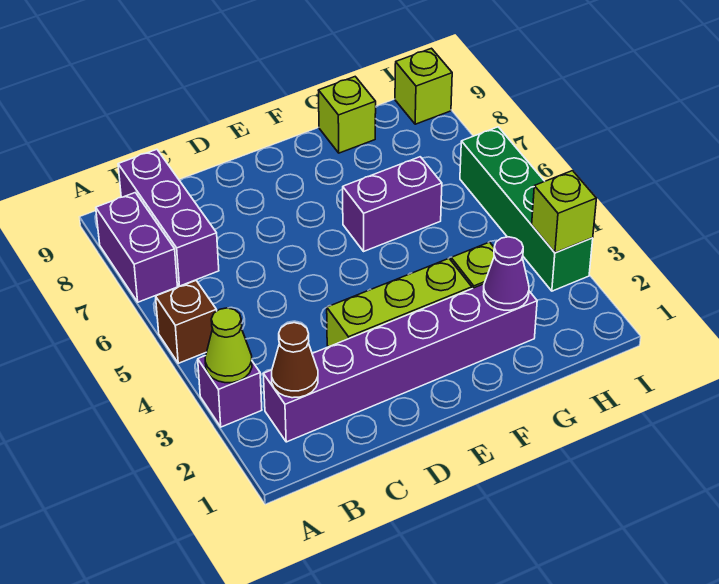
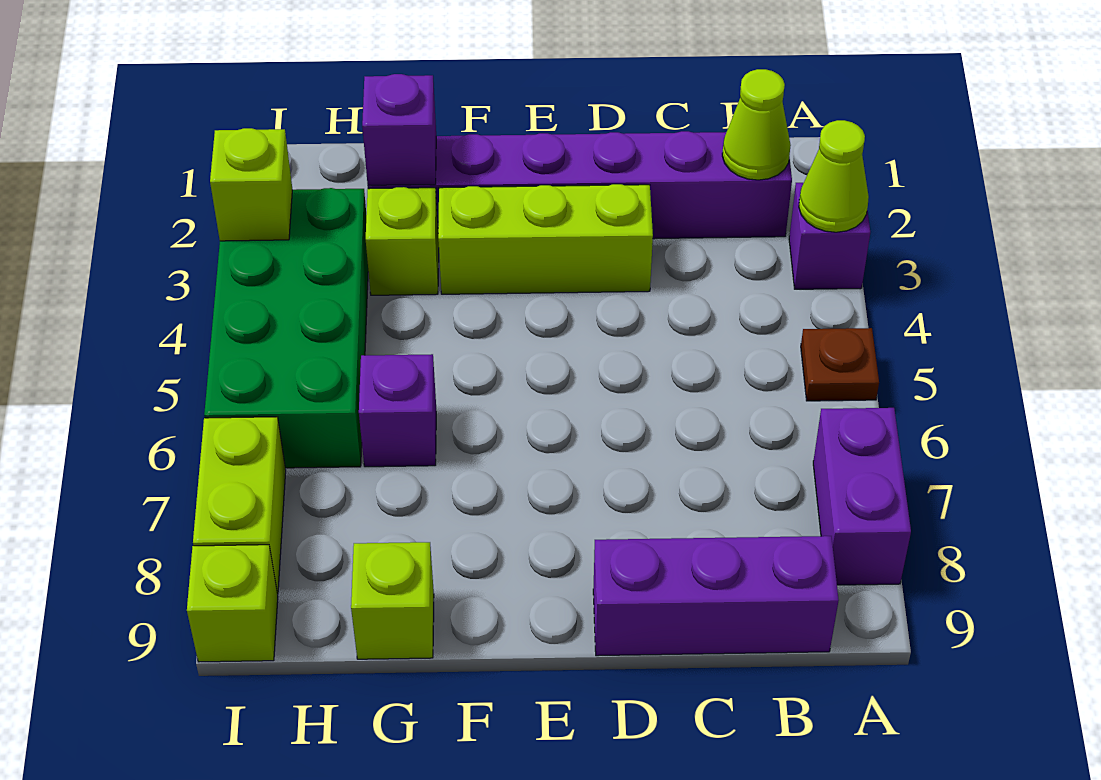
brown brick A5 level 1 -> brown plate A5 level 1
brown cone B2 level 2 -> lime cone B2 level 2
purple brick B7:B9 level 1 -> purple brick B9:D9 level 1
purple brick F6:G6 level 1 -> purple brick G6 level 1
purple cone G2 level 2 -> purple brick G2 level 2
green brick I3:I6 level 1 -> green brick H3:I6 level 1
none -> lime brick I7:I8 level 1

